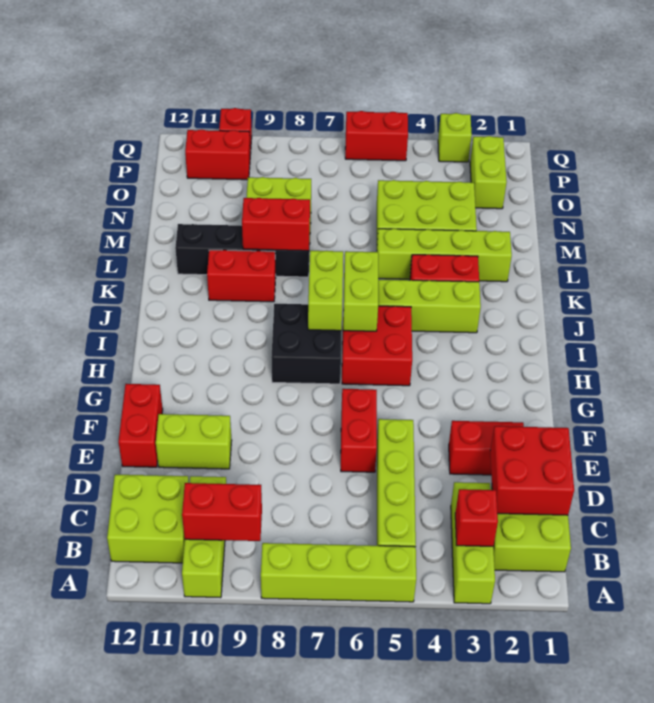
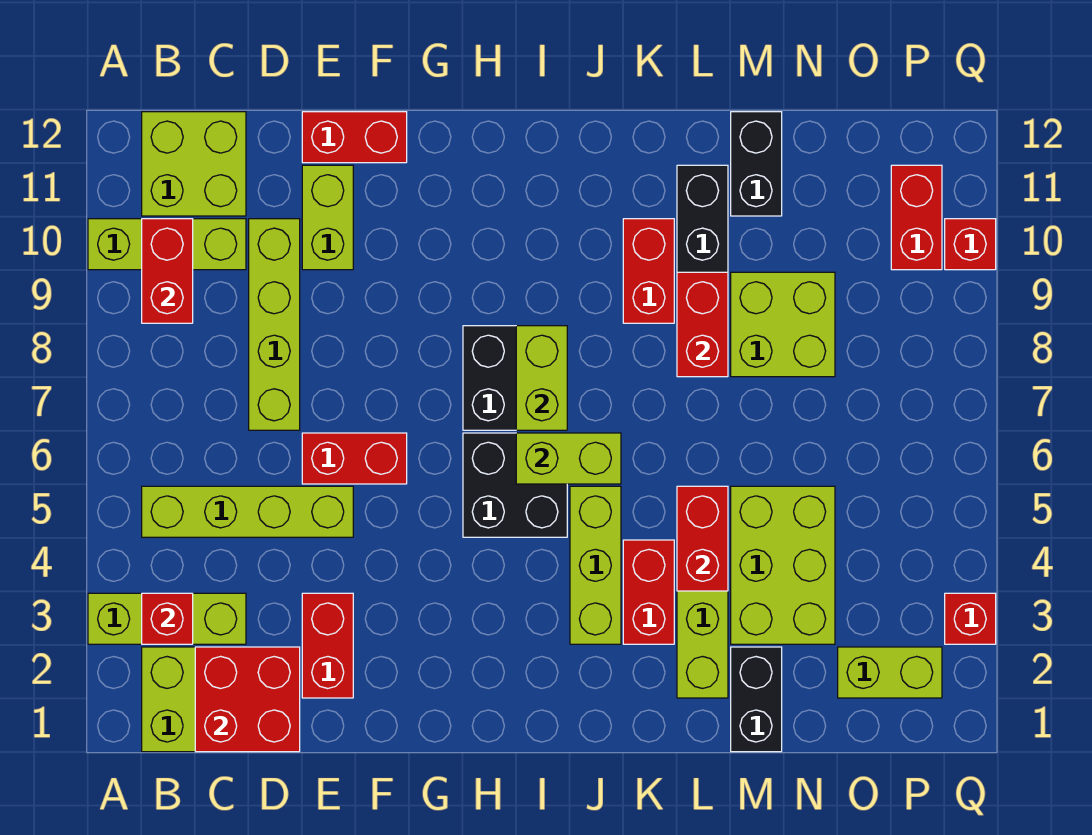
lime brick A5:A8 level 1 -> lime brick D7:D10 level 1
red brick H5:I6 level 1 -> black brick H5:I6 level 1
lime brick I7:J7 level 2 -> lime brick I7:I8 level 2
none -> black brick M1:M2 level 1
none -> black brick M11:M12 level 1
lime brick Q3 level 1 -> red brick Q3 level 1
red brick Q5:Q6 level 1 -> red brick L4:L5 level 2

